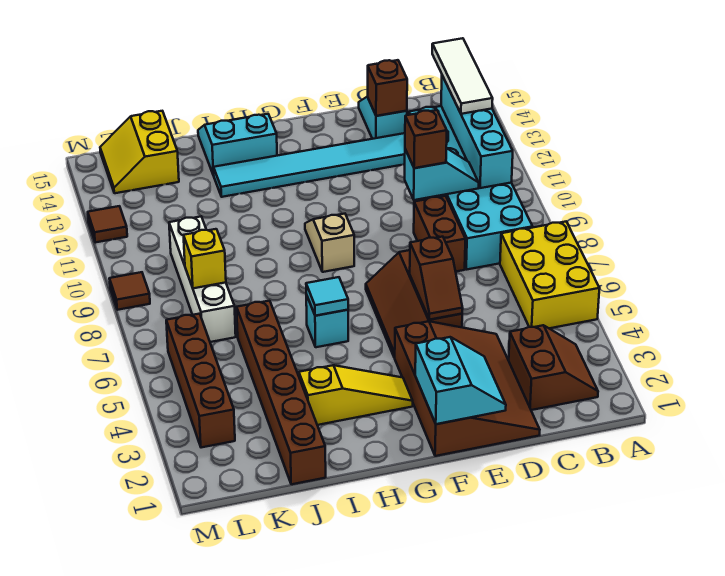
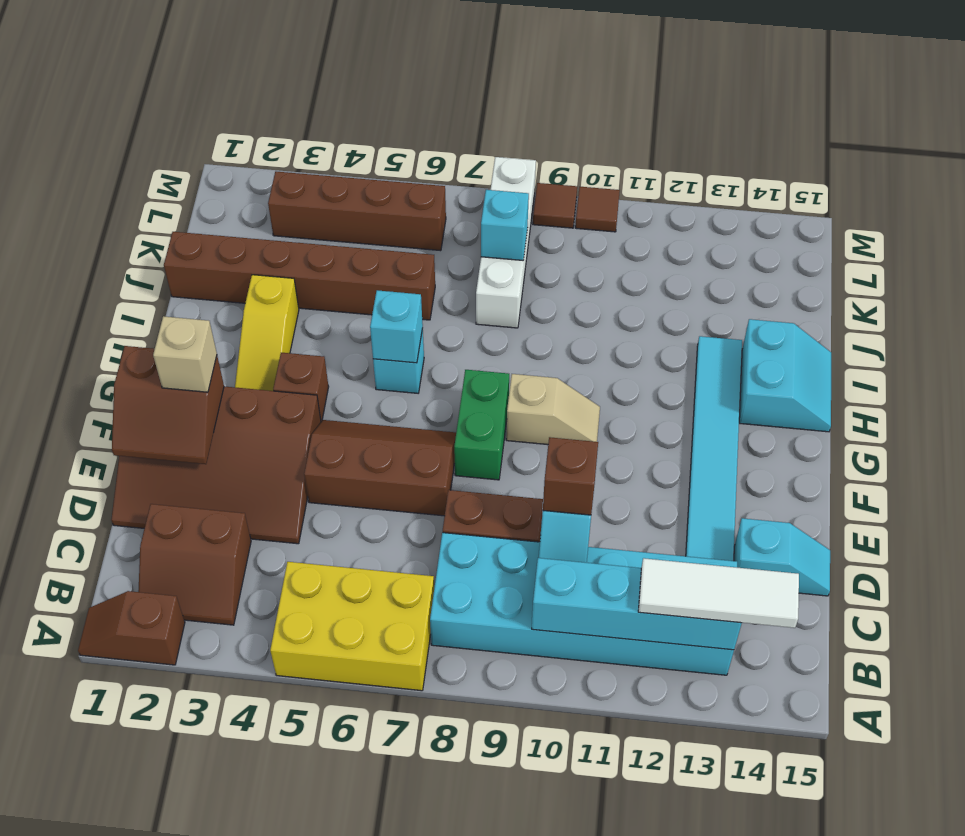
brown brick D14 level 2 -> brown brick G4 level 1
cyan slope E1:F2 level 2 top F -> brown slope E1:F2 level 2 top F
brown slope E5:E6 level 2 top 6 -> brown slope A1:A2 level 1 top 2
none -> tan brick F2 level 3
none -> green brick F8:G8 level 1
cyan tile H6 level 2 -> cyan brick H6 level 2
white brick K7:K10 level 1 -> white brick J8:M8 level 1
yellow brick K8 level 2 -> cyan brick K8 level 2
yellow slope K14:L15 level 1 top K -> none
brown tile M12 level 1 -> brown tile M10 level 1

